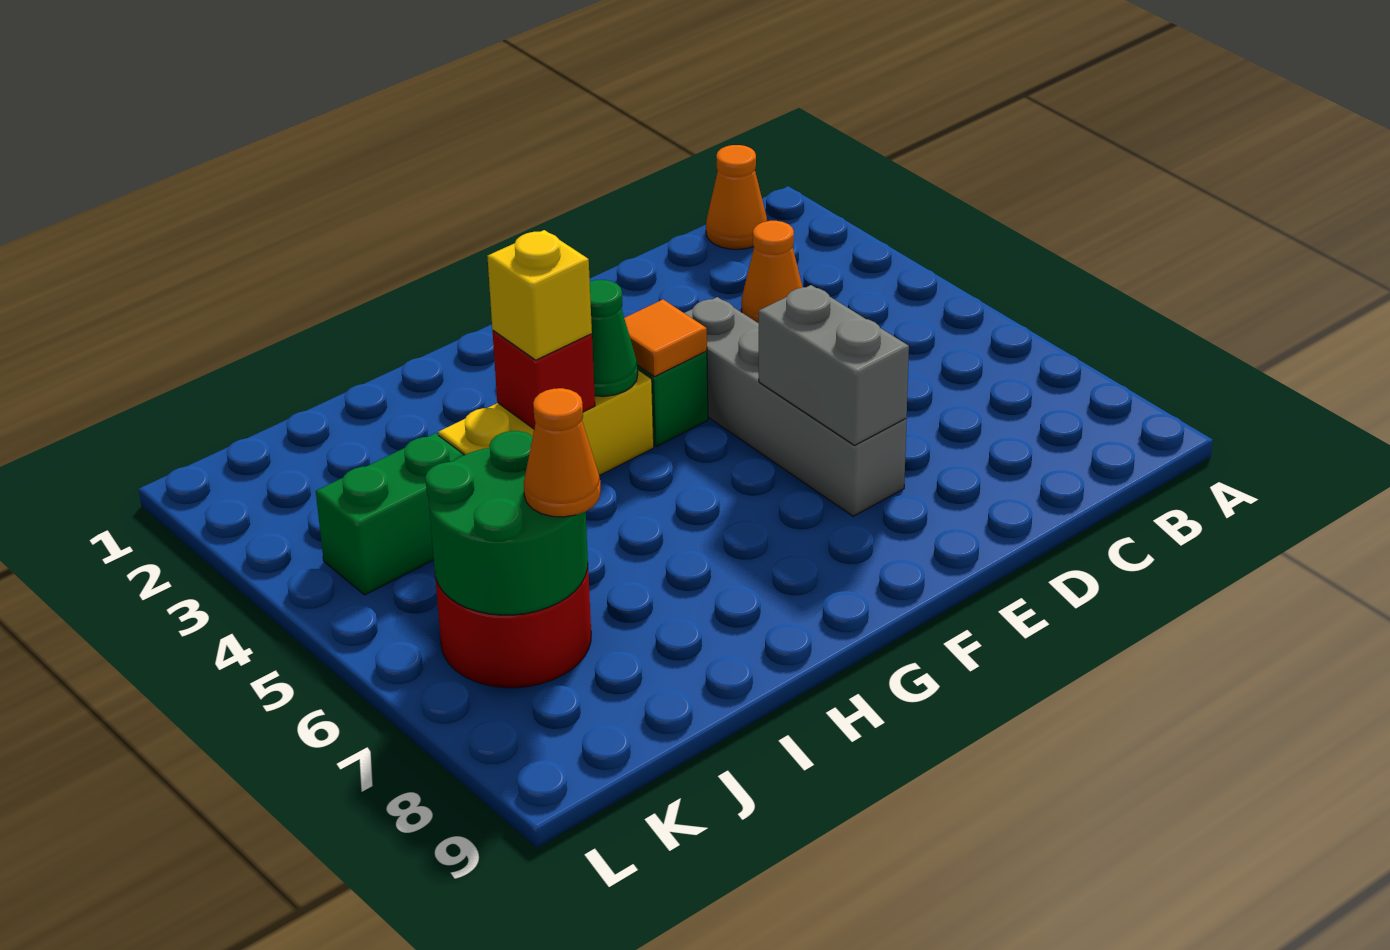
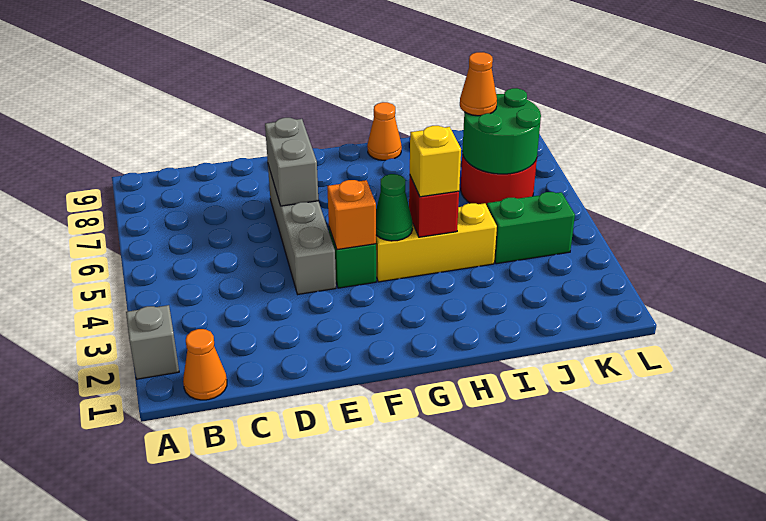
none -> grey brick A2 level 1
orange cone C3 level 1 -> orange cone H9 level 1
orange tile F4 level 2 -> orange brick F4 level 2

